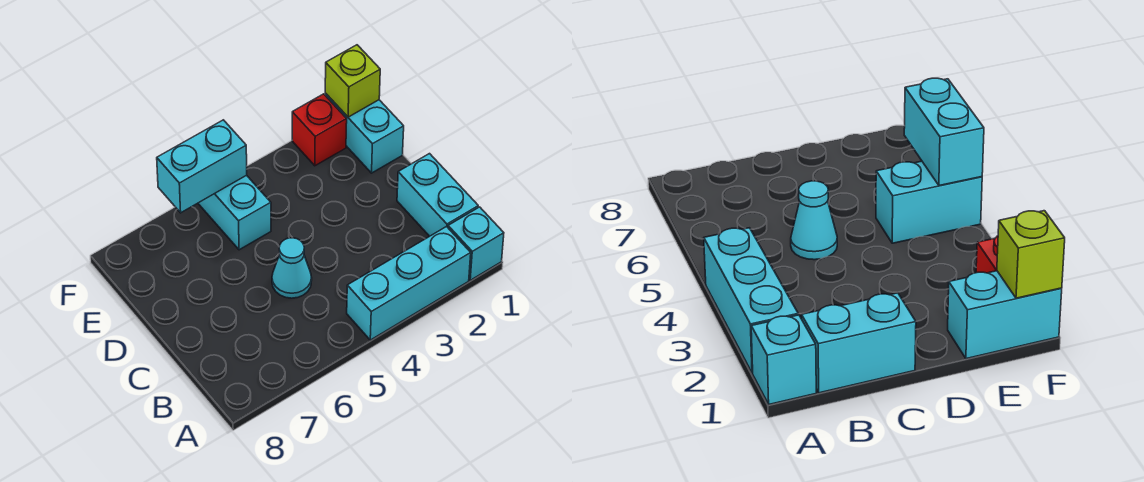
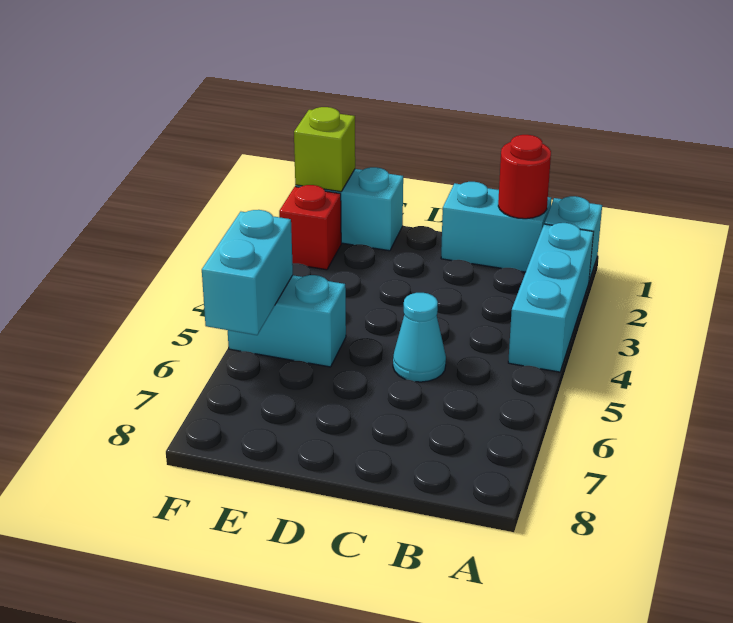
none -> red round brick B1 level 2

